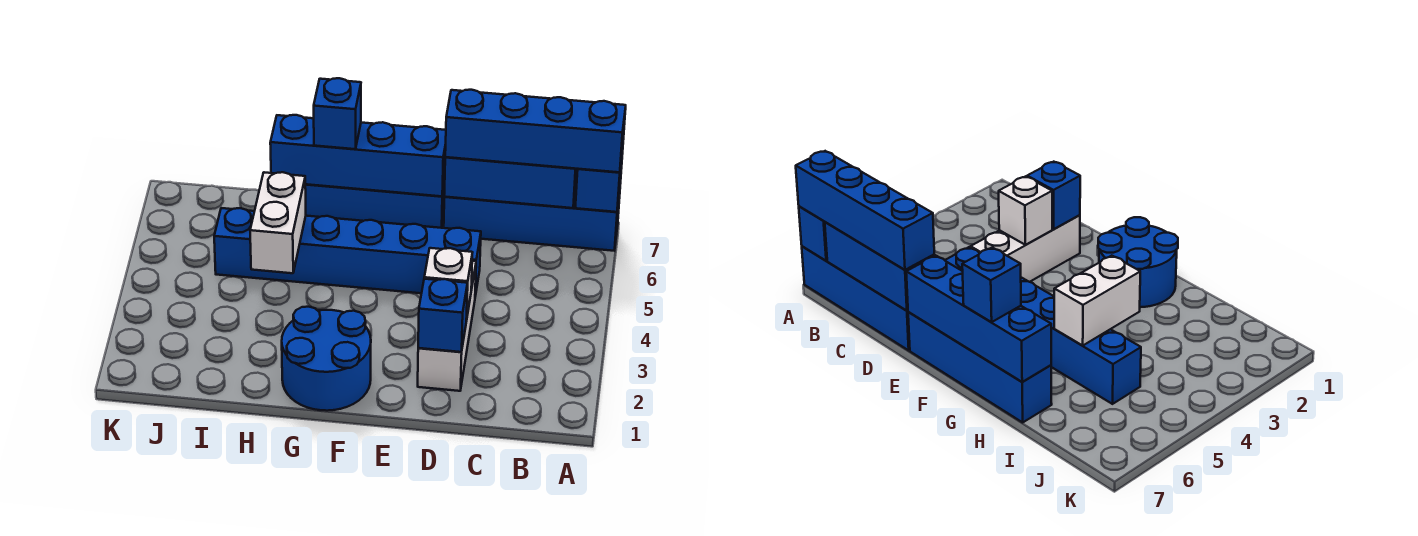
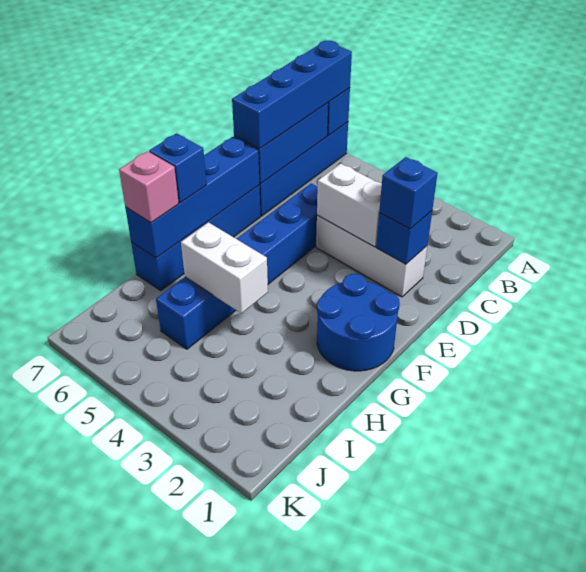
none -> blue brick D2 level 3
white brick D3 level 2 -> white brick D3:D4 level 2
none -> pink brick H7 level 3

